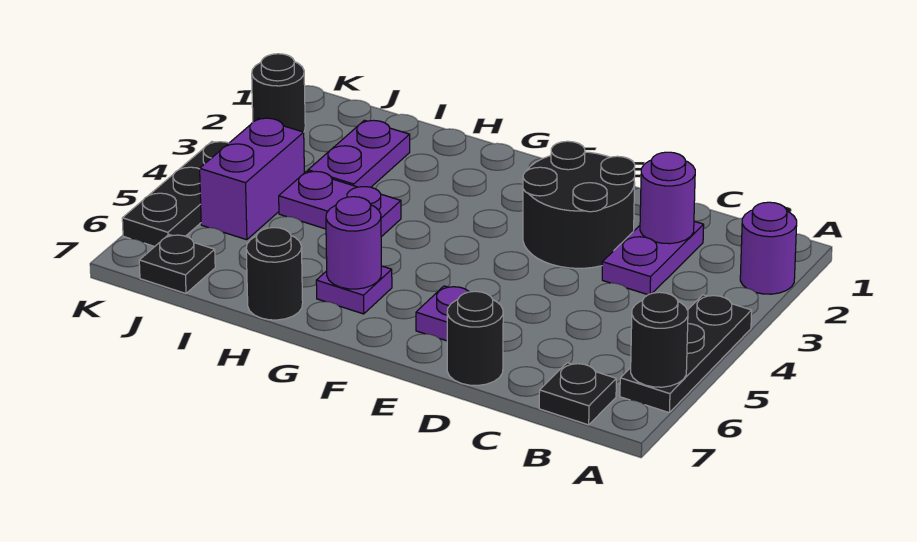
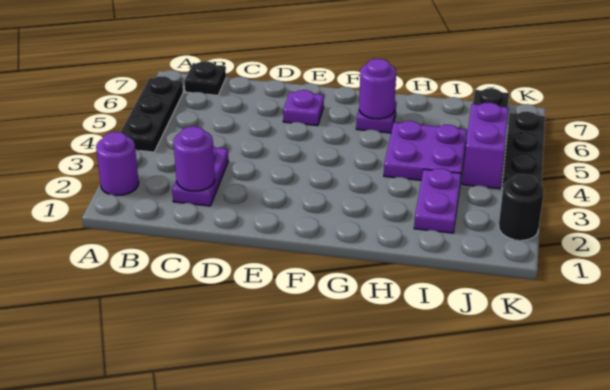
black round brick A6 level 2 -> none
black round brick D2:E3 level 1 -> none
black round brick D7 level 1 -> none
purple plate H4:I4 level 1 -> purple plate H4:I5 level 1
black round brick H7 level 1 -> none

